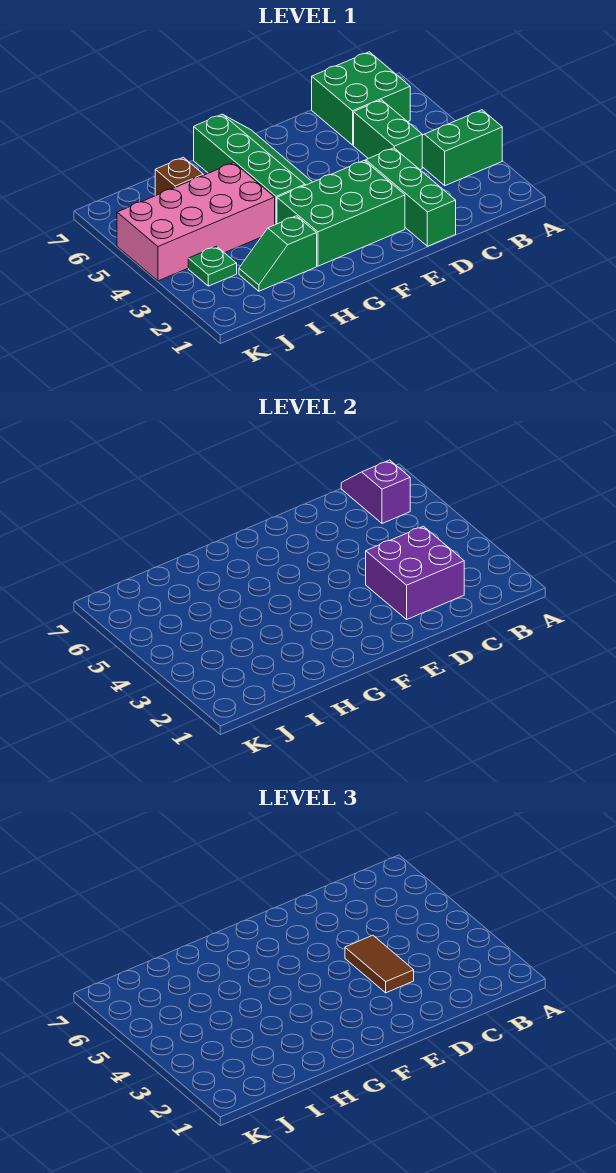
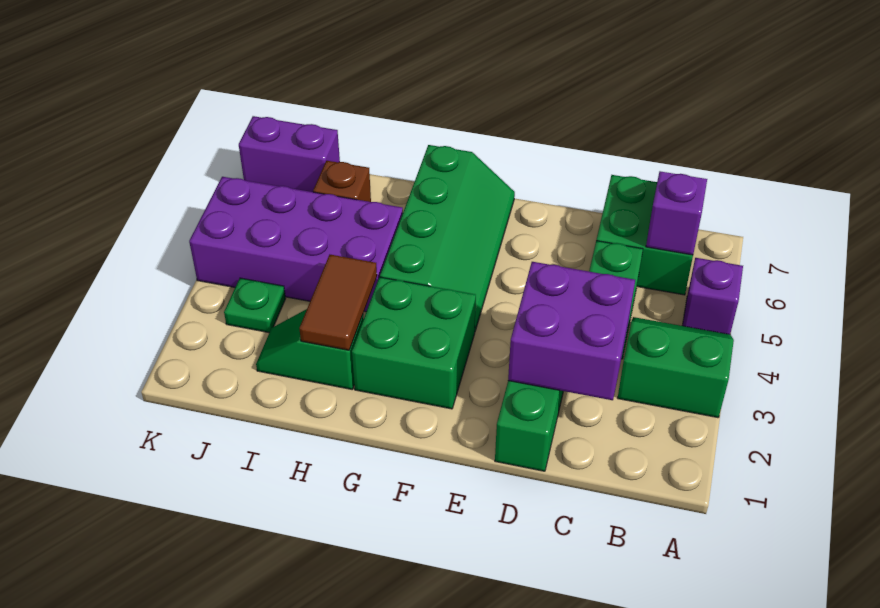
none -> purple brick A5 level 1
brown tile D3:D4 level 3 -> brown tile H2:H3 level 2
green brick E2:G3 level 1 -> green brick F2:G3 level 1
pink brick H4:K5 level 1 -> purple brick H4:K5 level 1
none -> purple brick J7:K7 level 1

